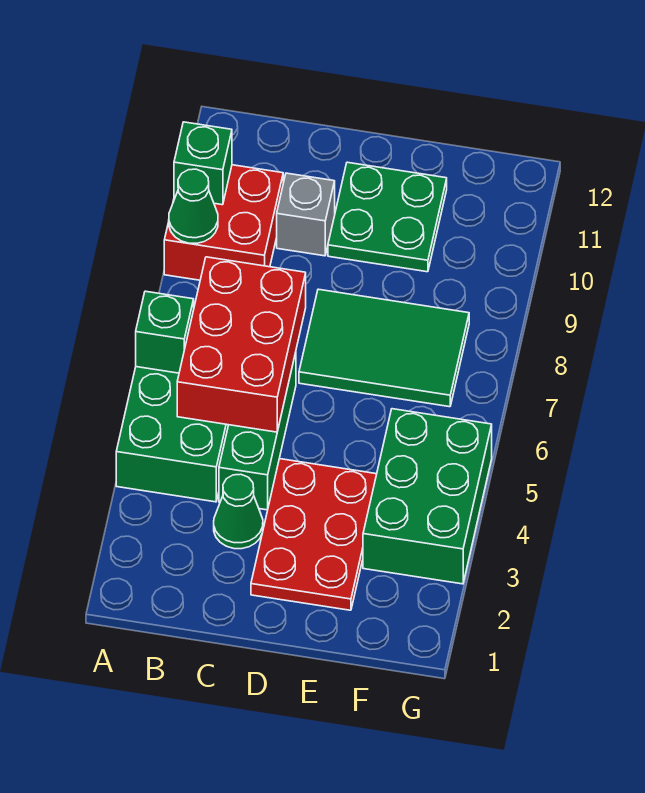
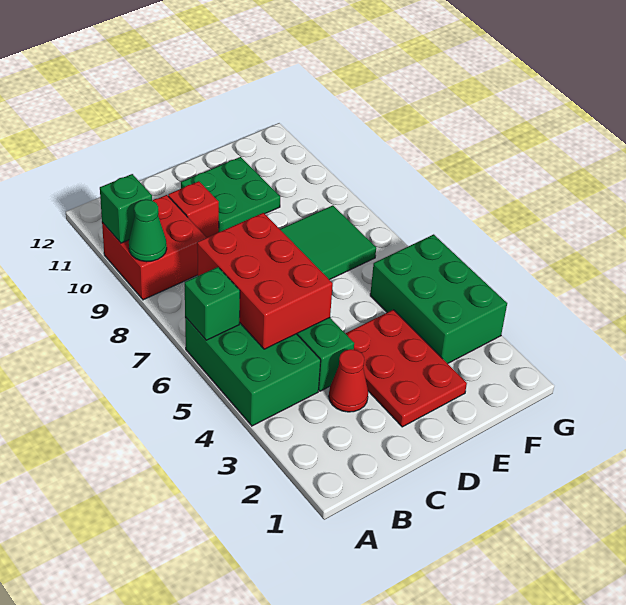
green cone C3 level 1 -> red cone C3 level 1
grey brick C10 level 1 -> red brick C10 level 1

